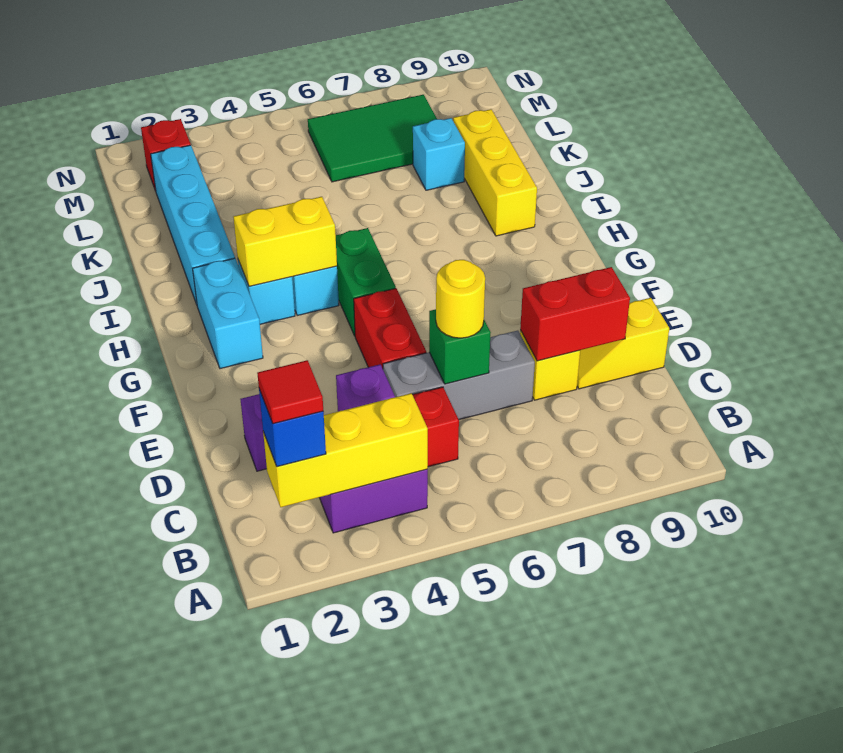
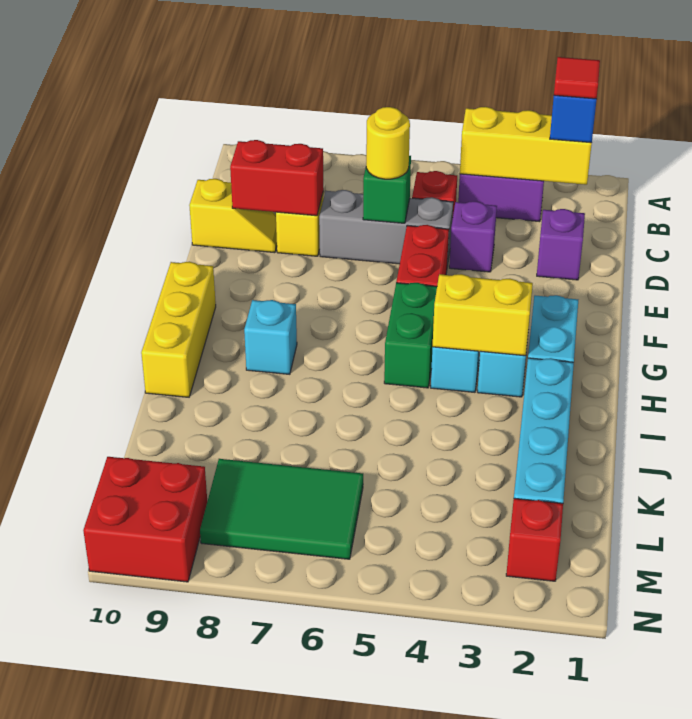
yellow brick I9:K9 level 1 -> yellow brick G10:I10 level 1
cyan brick K8 level 1 -> cyan brick H8 level 1
none -> red brick M9:N10 level 1

